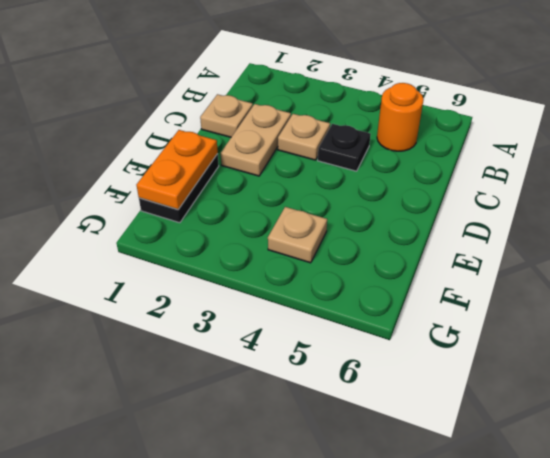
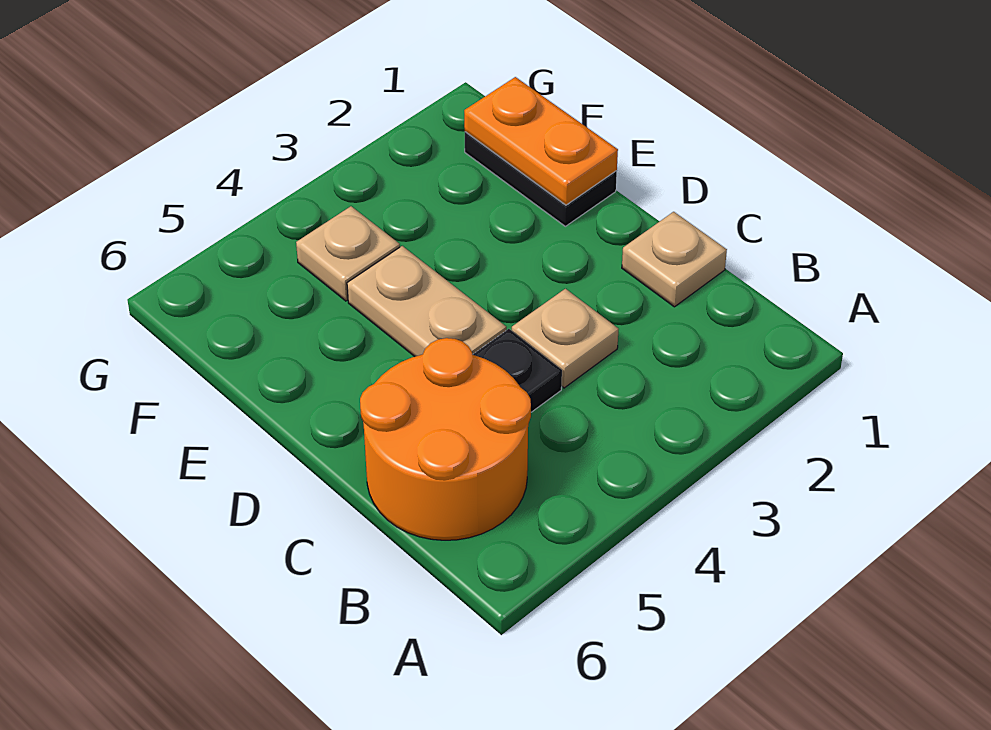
orange round brick B5 level 1 -> orange round brick B5:C6 level 1
tan plate C2:D2 level 1 -> tan plate D4:E4 level 1

